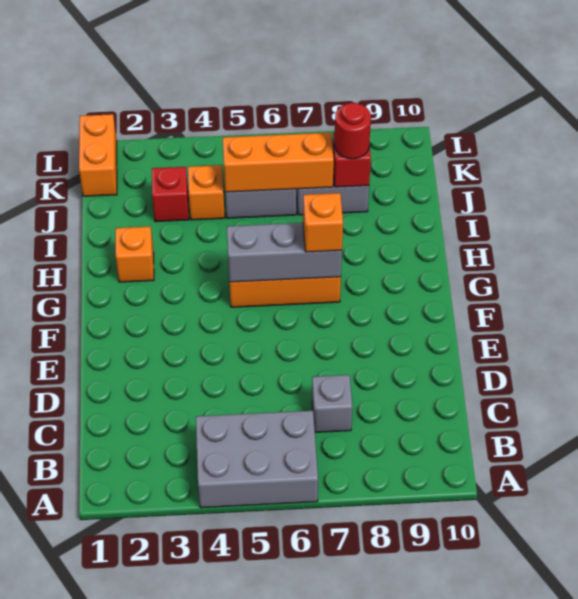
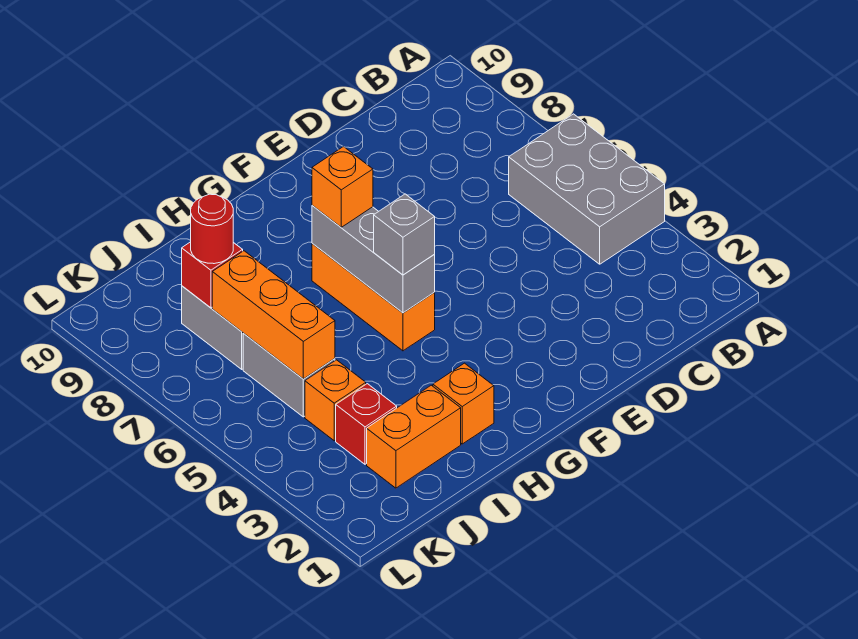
grey brick C7 level 1 -> grey brick G5 level 3
orange brick K1:L1 level 1 -> orange brick I2:J2 level 1

